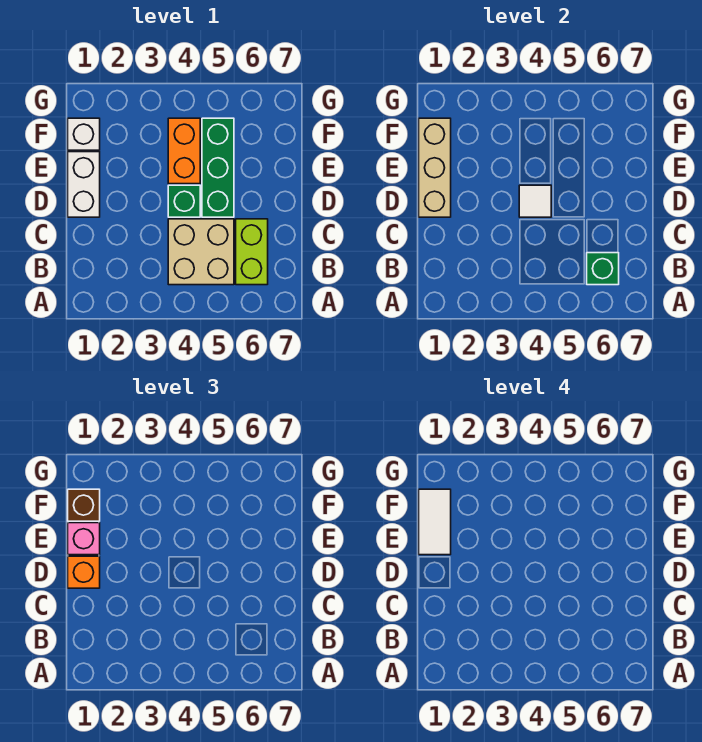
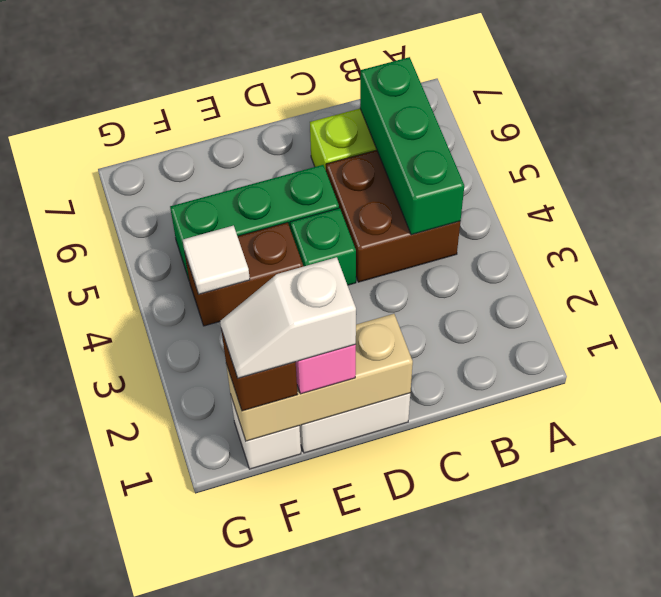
tan brick B4:C5 level 1 -> brown brick B4:C5 level 1
green brick B6 level 2 -> green brick B4:B6 level 2
orange brick D1 level 3 -> none
white tile D4 level 2 -> white tile F4 level 2
white tile E1:F1 level 4 -> white slope E1:F1 level 4 top E
orange brick E4:F4 level 1 -> brown brick E4:F4 level 1

